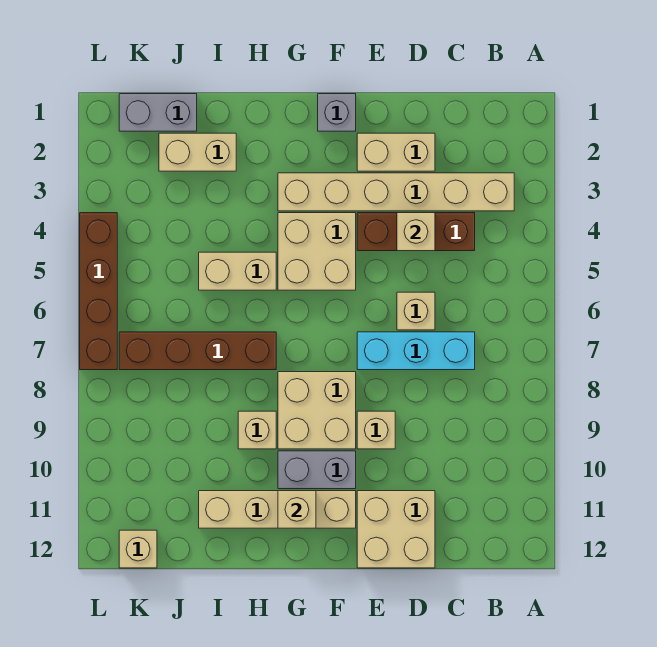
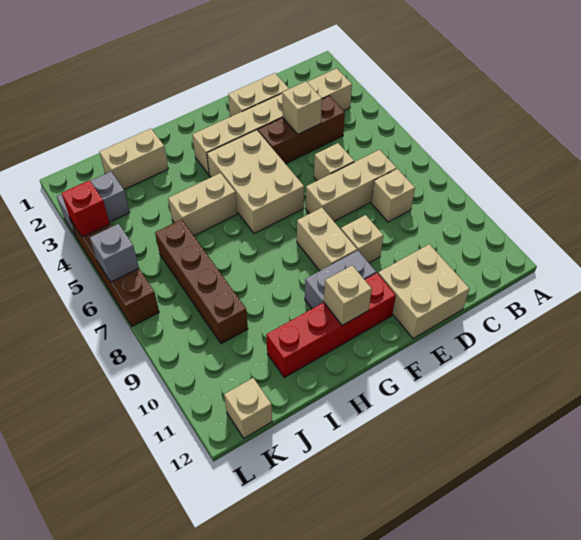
cyan brick C7:E7 level 1 -> tan brick C7:E7 level 1
grey brick F1 level 1 -> grey brick L6 level 2
tan brick F4:G5 level 1 -> tan brick F4:G6 level 1
tan brick F8:G9 level 1 -> tan brick F8:F9 level 1
tan brick F11:I11 level 1 -> red brick F11:I11 level 1
brown brick H7:K7 level 1 -> brown brick J6:J9 level 1
tan brick H9 level 1 -> tan brick C8 level 1
grey brick J1:K1 level 1 -> grey brick K3:L3 level 1
none -> red brick L4 level 2

